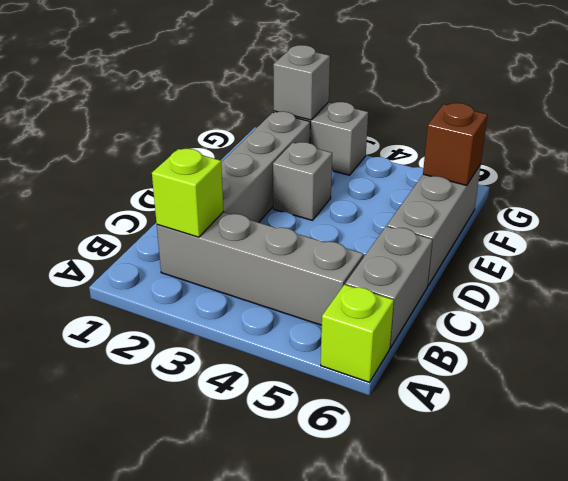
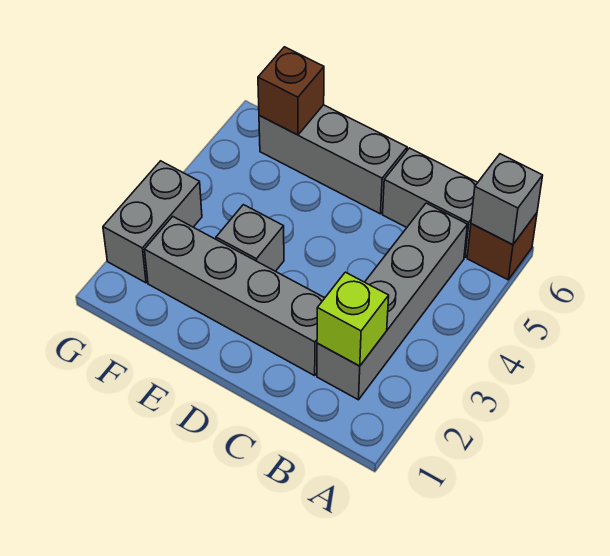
lime brick A6 level 1 -> brown brick A6 level 1
grey brick G2 level 2 -> grey brick A6 level 2

